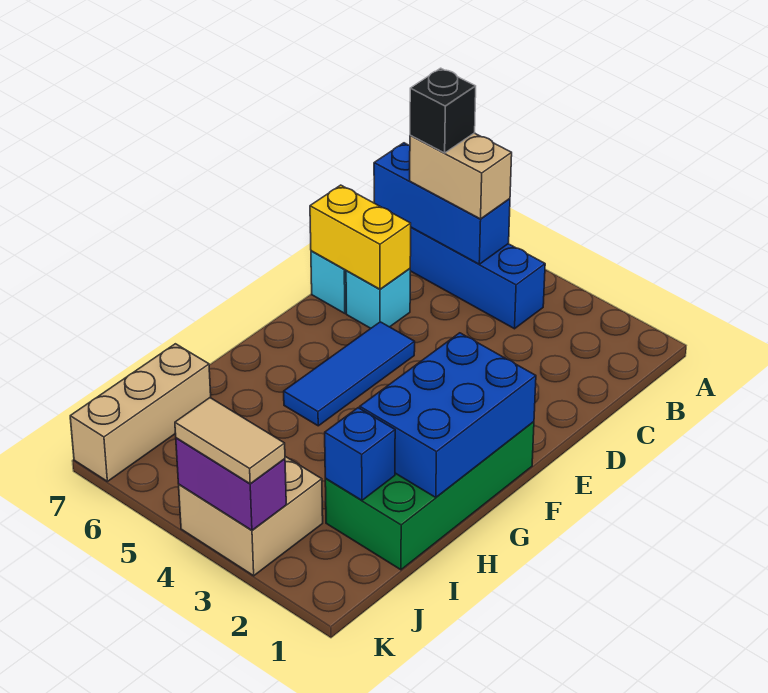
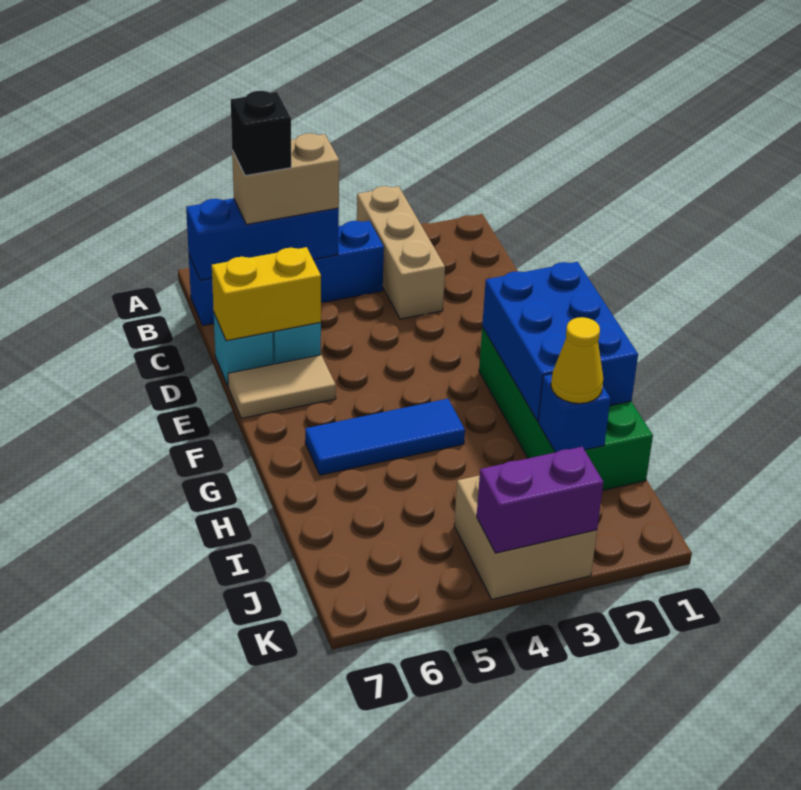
blue tile E5:G5 level 1 -> blue tile G4:G6 level 1
none -> yellow cone I2 level 3
tan brick I7:K7 level 1 -> tan brick A3:C3 level 1
tan tile K3:K4 level 3 -> tan tile E6:E7 level 1

